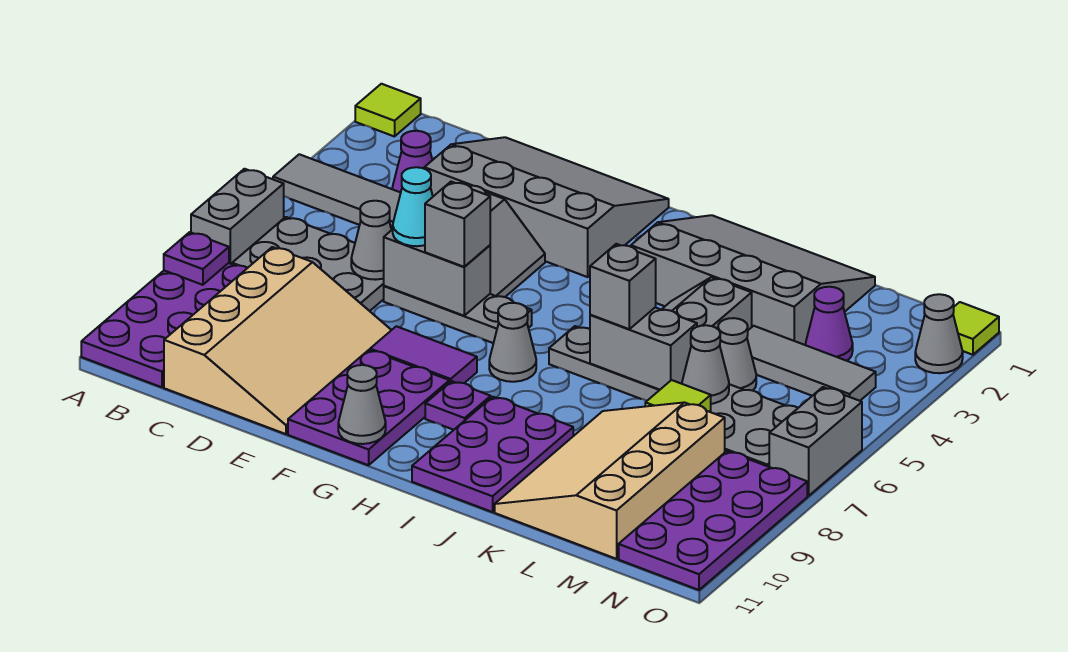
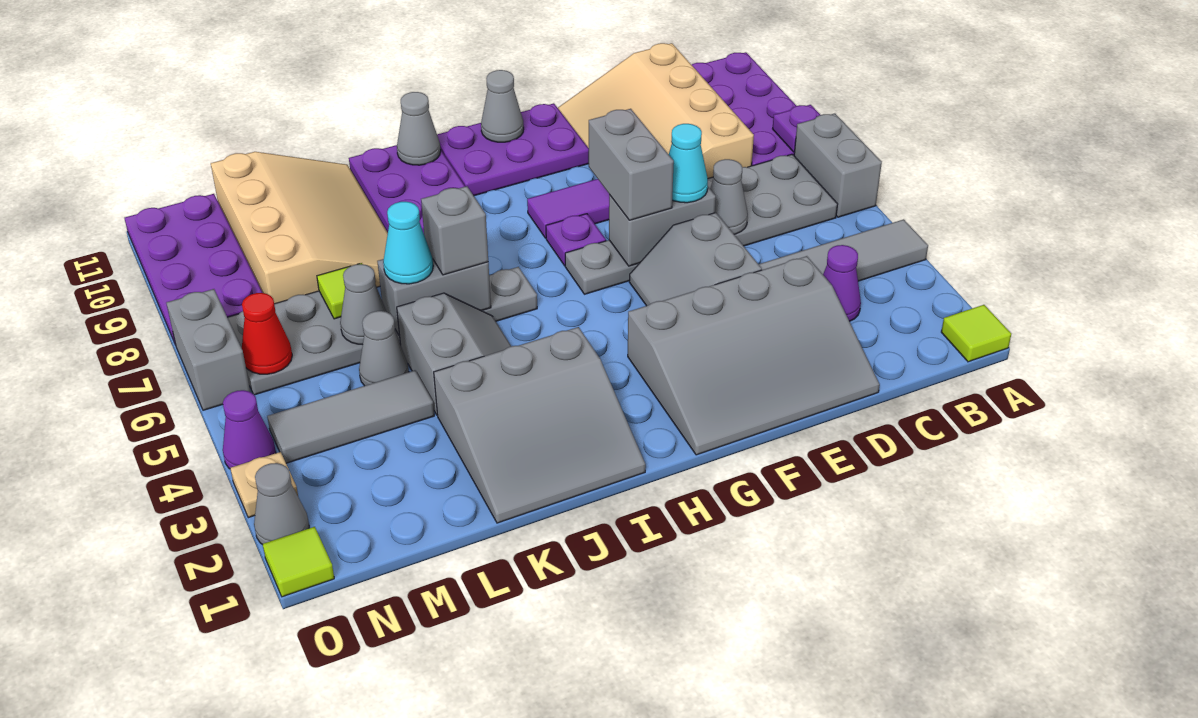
grey brick F6 level 3 -> grey brick F6:F7 level 3
purple plate F9:G11 level 1 -> purple plate F10:H11 level 1
grey cone H7 level 1 -> grey cone I11 level 2
purple plate H9 level 1 -> purple plate G7 level 1
grey slope I1:L3 level 1 top 3 -> grey slope I1:K3 level 1 top 3
none -> cyan cone K6 level 3
purple cone M3 level 1 -> purple cone O4 level 1
none -> red cone N6 level 2
none -> tan plate O3 level 1

